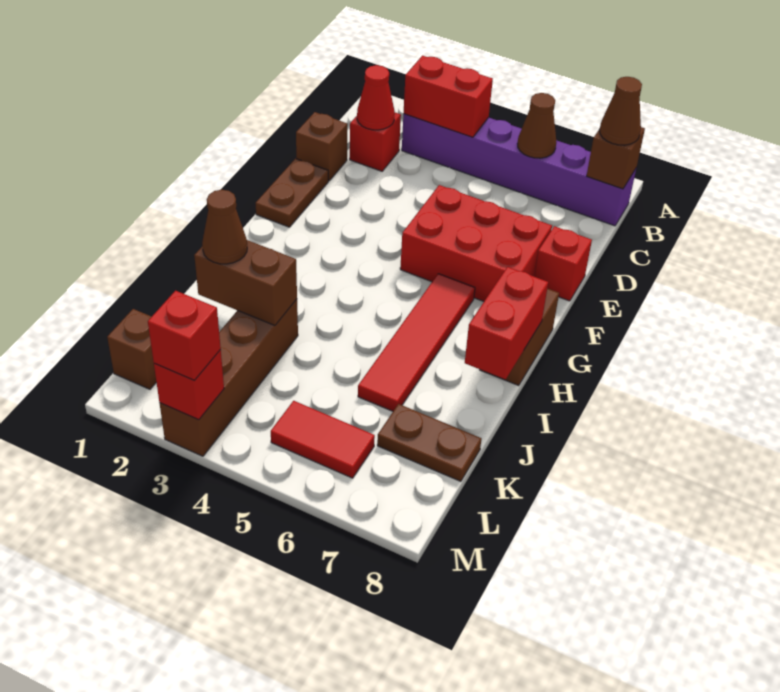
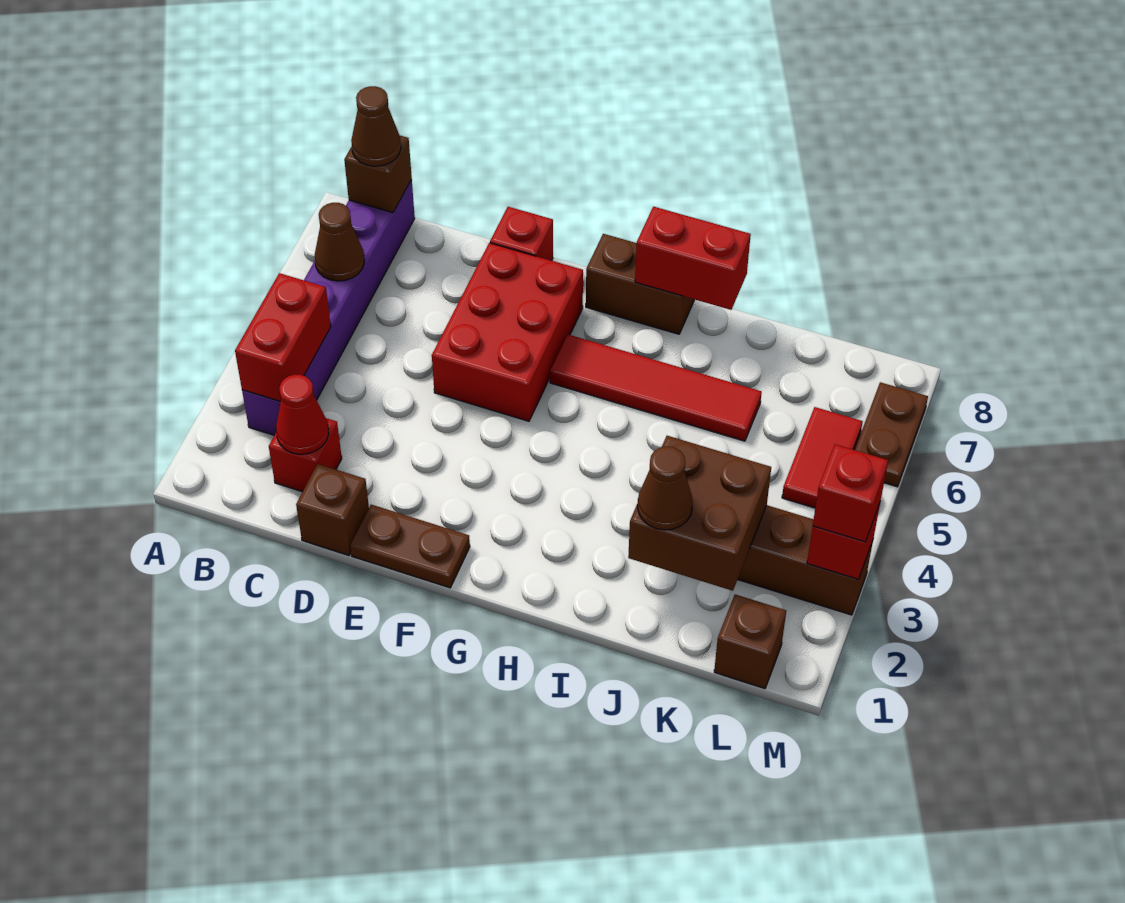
brown brick J2:J3 level 2 -> brown brick J2:K3 level 2
brown plate K7:K8 level 1 -> brown plate M6:M7 level 1

